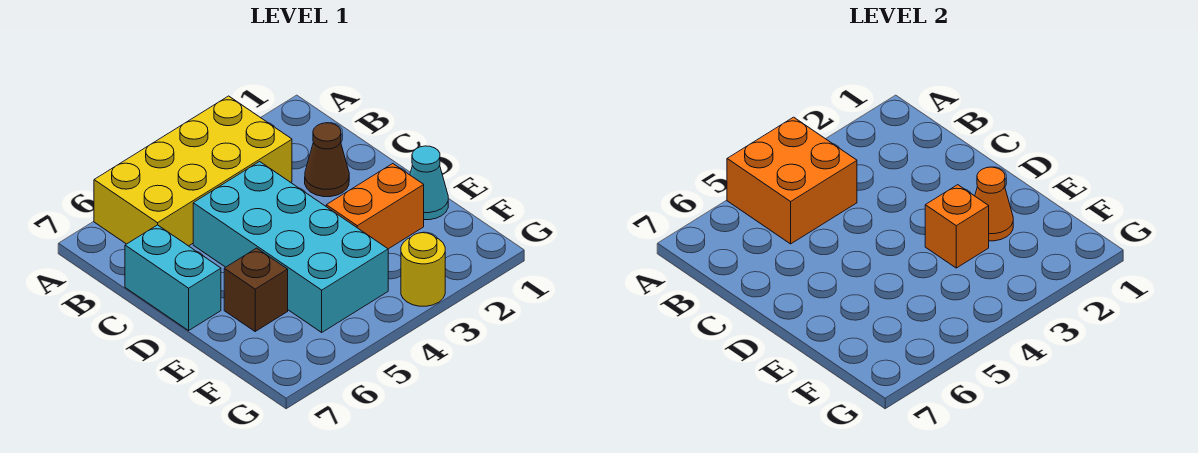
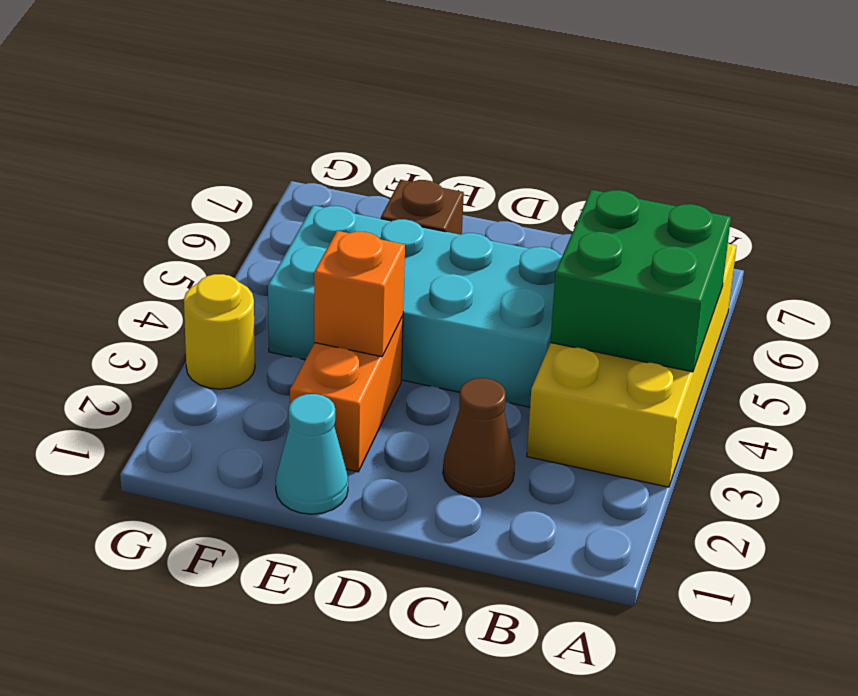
orange brick A4:B5 level 2 -> green brick A4:B5 level 2
cyan brick C7:D7 level 1 -> none
orange cone E2 level 2 -> none

